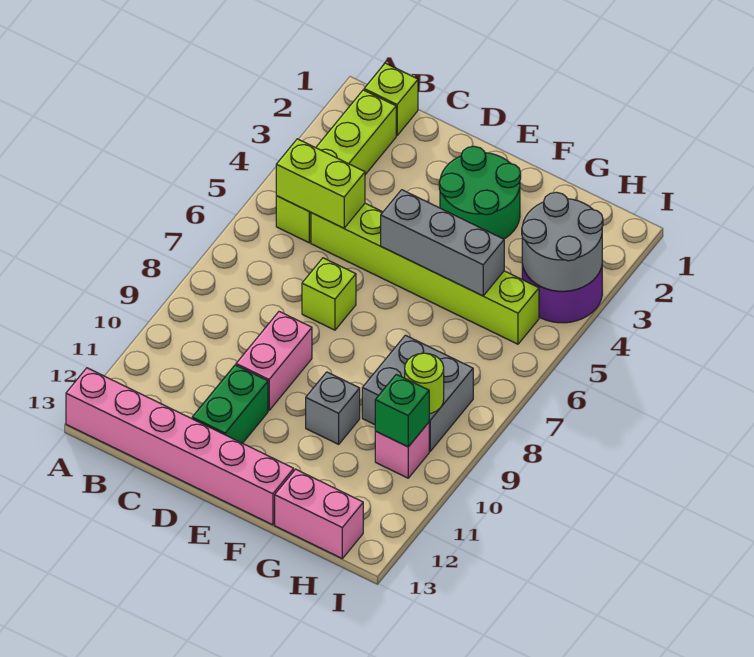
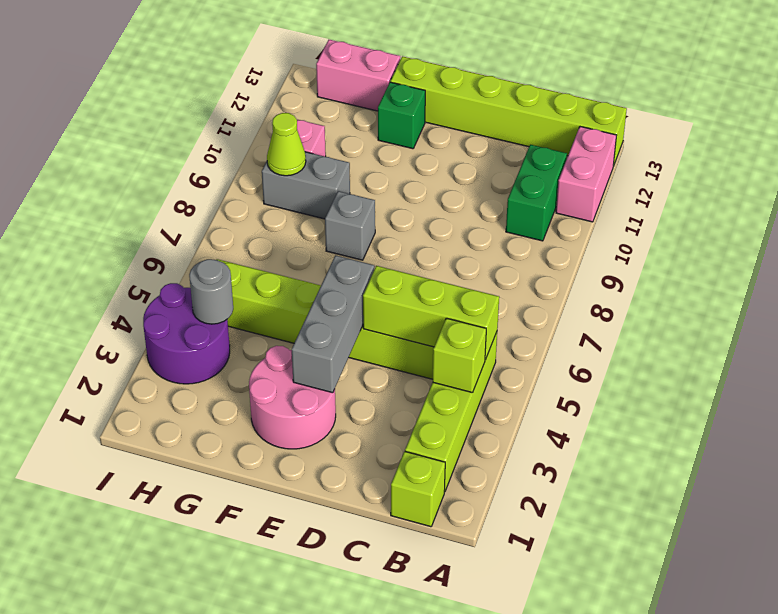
pink brick A13:F13 level 1 -> lime brick A13:F13 level 1
lime brick B5:C5 level 2 -> lime brick B5:D5 level 2
lime brick D7 level 1 -> lime brick B4 level 2
pink brick D9:D10 level 1 -> pink brick A11:A12 level 1
green brick D11:D12 level 1 -> green brick B10:B11 level 1
green round brick E2:F3 level 1 -> pink round brick E2:F3 level 1
grey brick E5:G5 level 2 -> grey brick E3:E5 level 2
grey brick F10 level 1 -> grey brick F8 level 1
grey brick G8:H9 level 1 -> grey brick G9:H9 level 1
grey round brick H3:I4 level 2 -> grey round brick H4 level 2
lime round brick H9 level 2 -> lime cone H9 level 2
green brick H10 level 2 -> green brick F12 level 1

